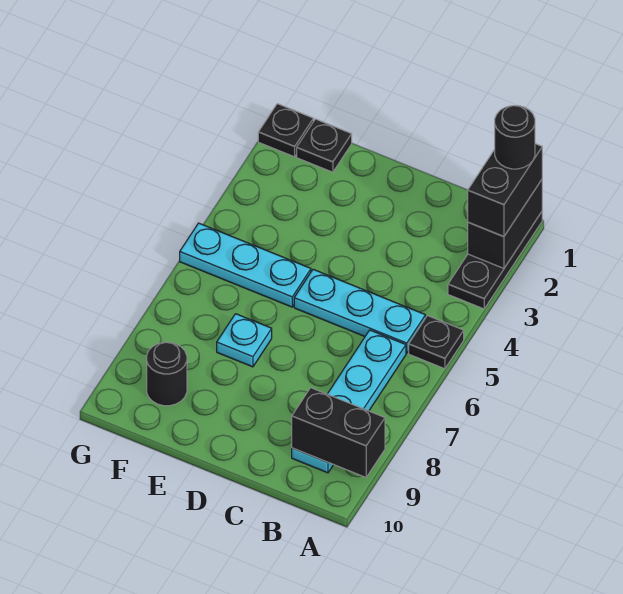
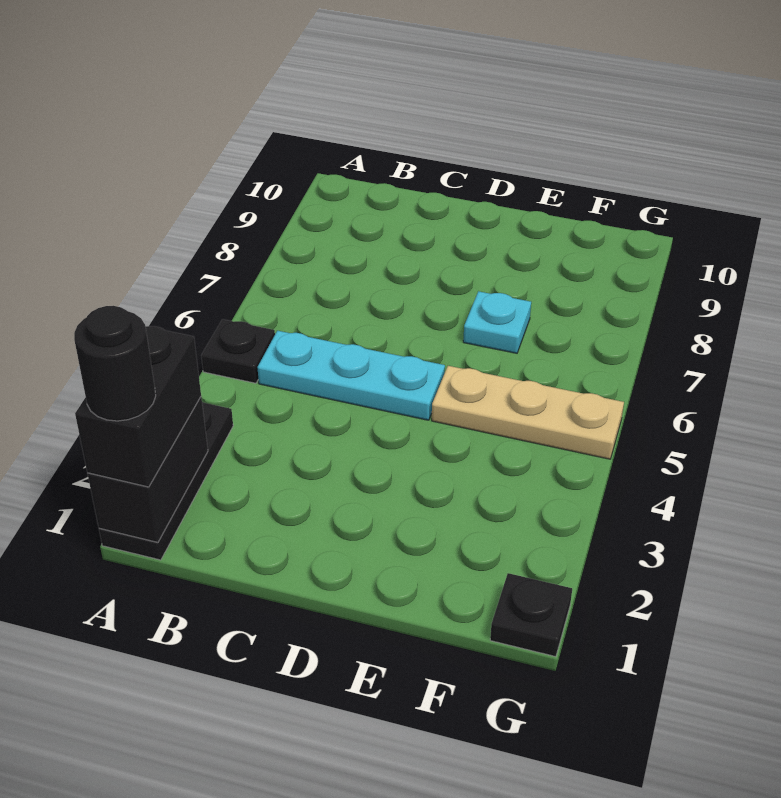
black brick A9:B9 level 2 -> none
cyan plate B6:B9 level 1 -> none
cyan plate E5:G5 level 1 -> tan plate E5:G5 level 1
black plate F1 level 1 -> none
black round brick F9 level 1 -> none

